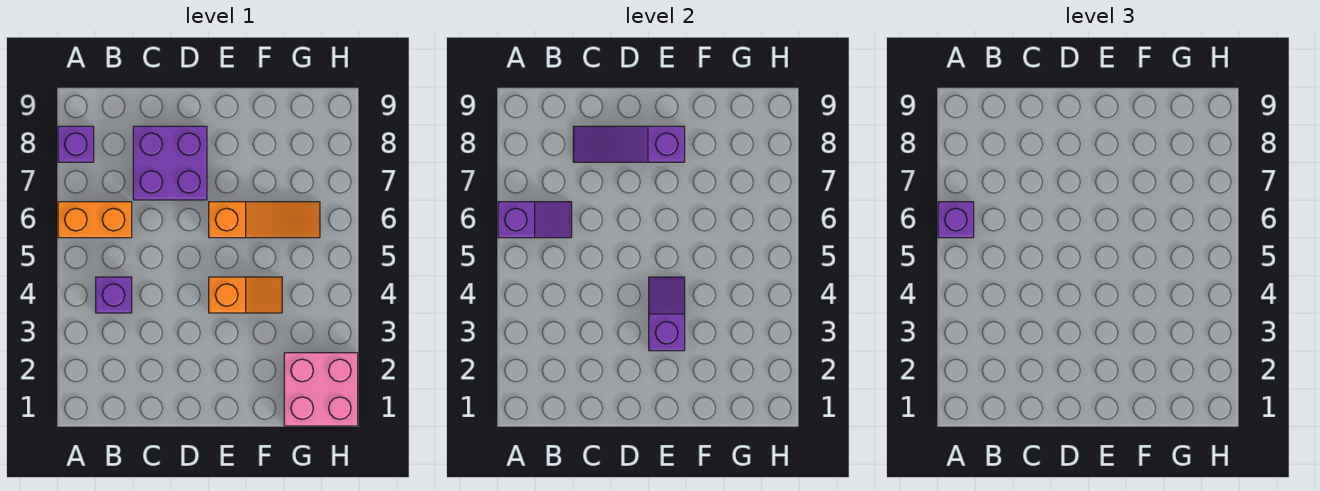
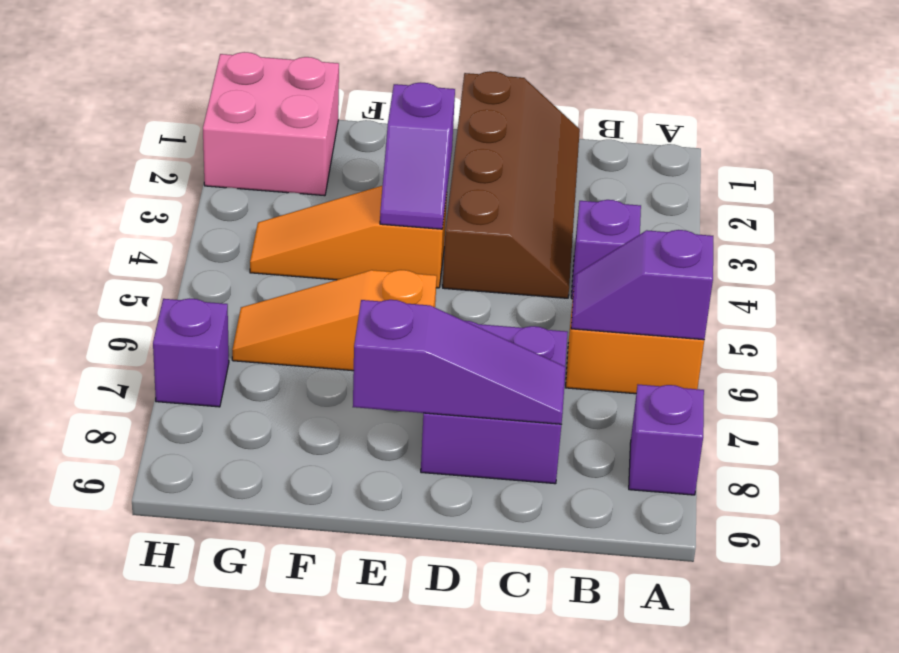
purple brick A6 level 3 -> purple brick H7 level 1
none -> brown slope C1:D4 level 1 top D
orange slope E4:F4 level 1 top E -> orange slope E4:G4 level 1 top E

